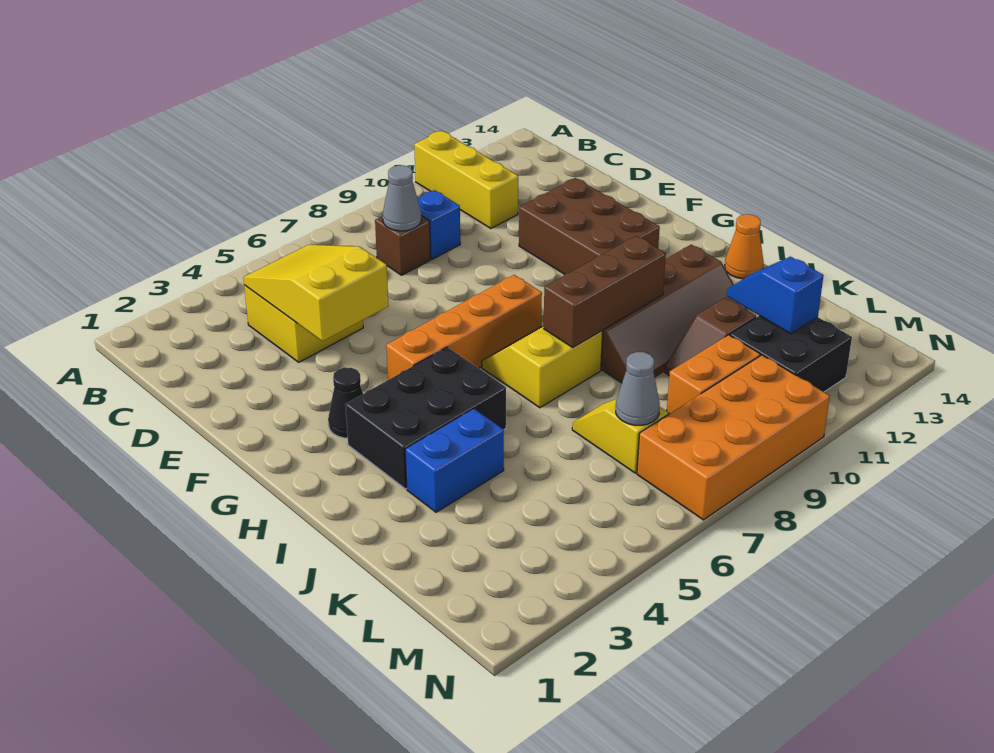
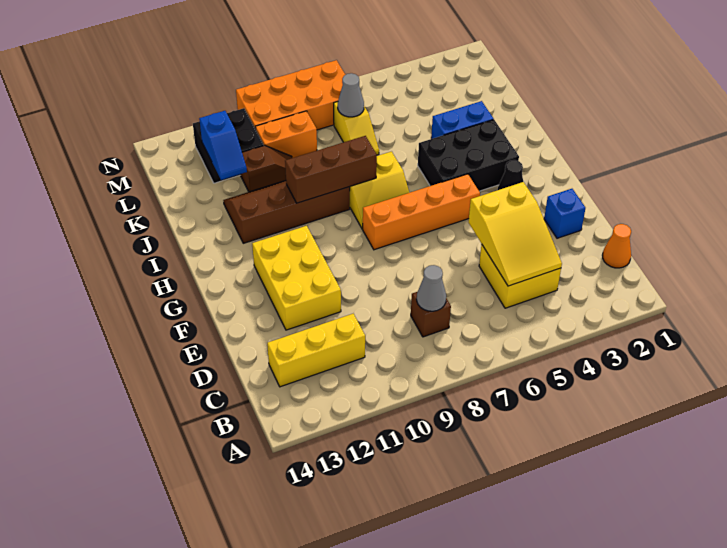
yellow brick A11:C11 level 1 -> yellow brick C11:C13 level 1
blue brick C9 level 1 -> blue brick E2 level 1
brown brick E11:G12 level 1 -> yellow brick E11:G12 level 1
orange cone I14 level 1 -> orange cone C1 level 1

